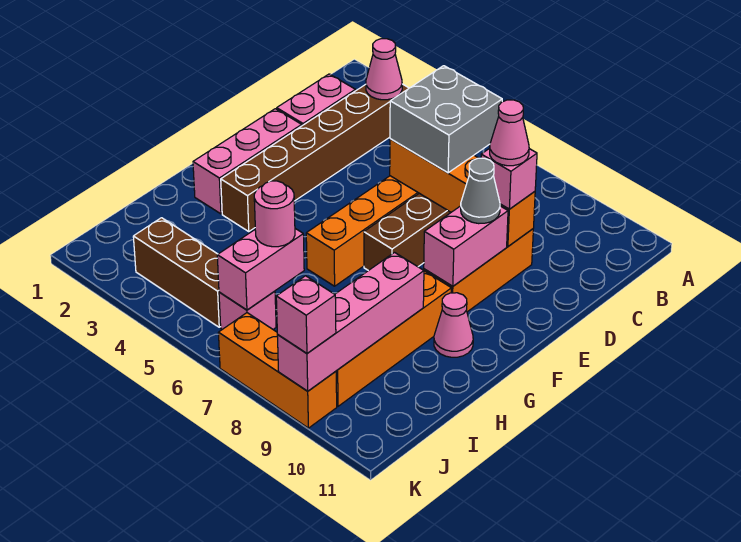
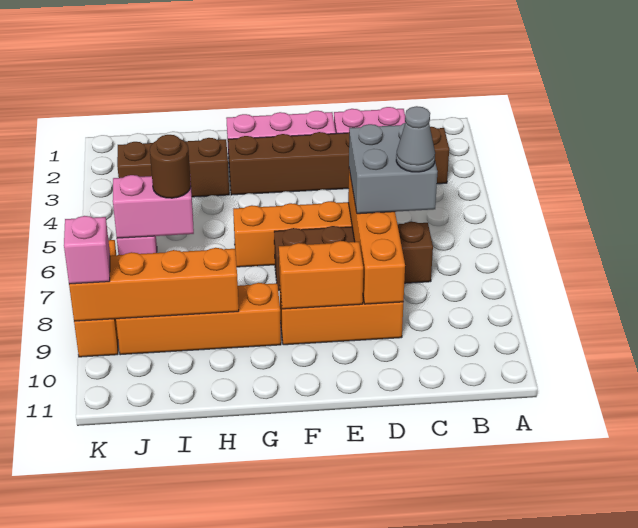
pink cone B3 level 2 -> none
pink brick D9 level 3 -> none
pink cone D9 level 4 -> none
pink brick E9:F9 level 2 -> orange brick E9:F9 level 2
grey cone E9 level 3 -> grey cone C7 level 4
pink cone G10 level 1 -> none
pink brick H9:K9 level 2 -> orange brick H9:K9 level 2
pink round brick I6 level 3 -> brown round brick I6 level 3
brown brick J3:J5 level 1 -> brown brick H3:J3 level 1

